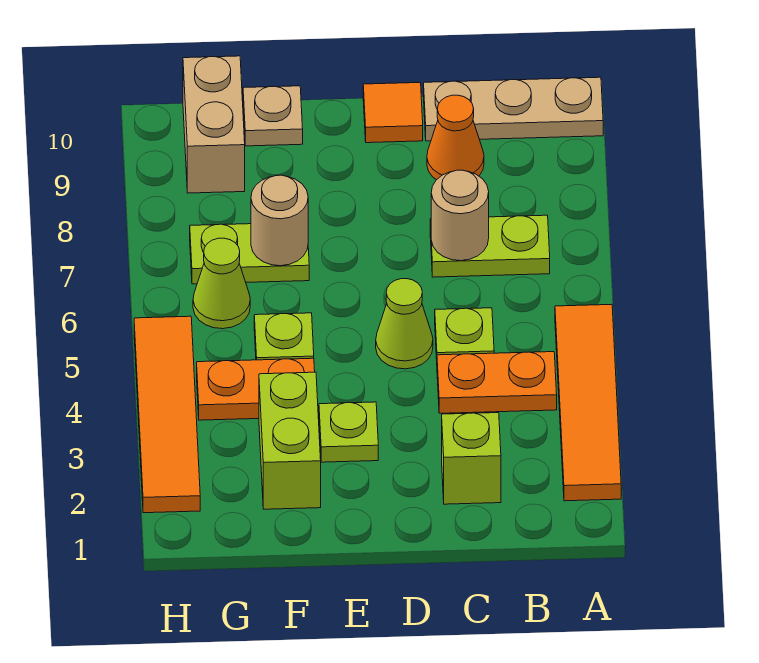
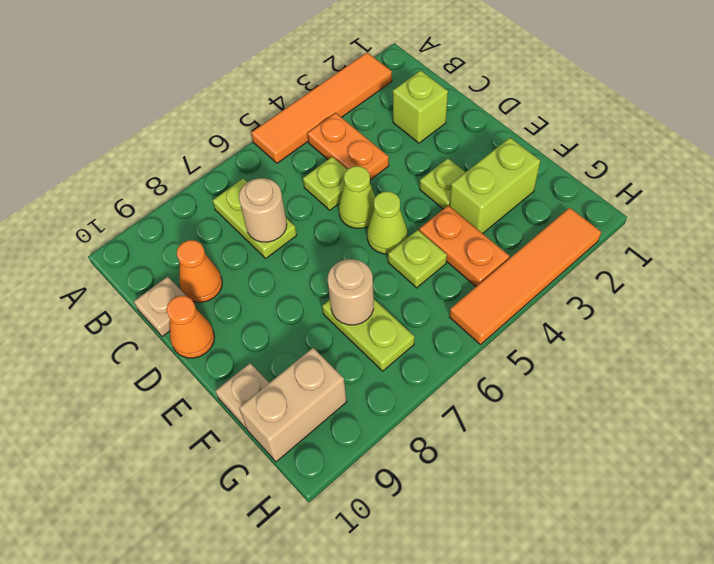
tan plate A10:C10 level 1 -> tan plate C10 level 1
orange tile D10 level 1 -> orange cone D10 level 1
lime cone G6 level 1 -> lime cone E5 level 1

